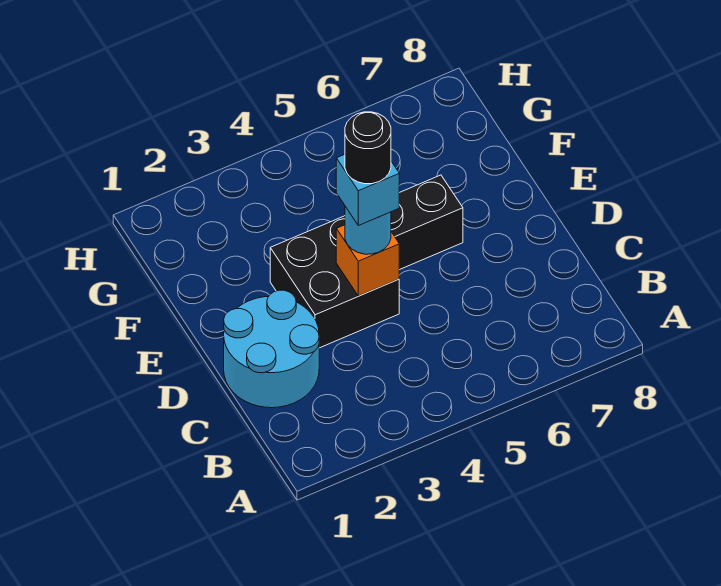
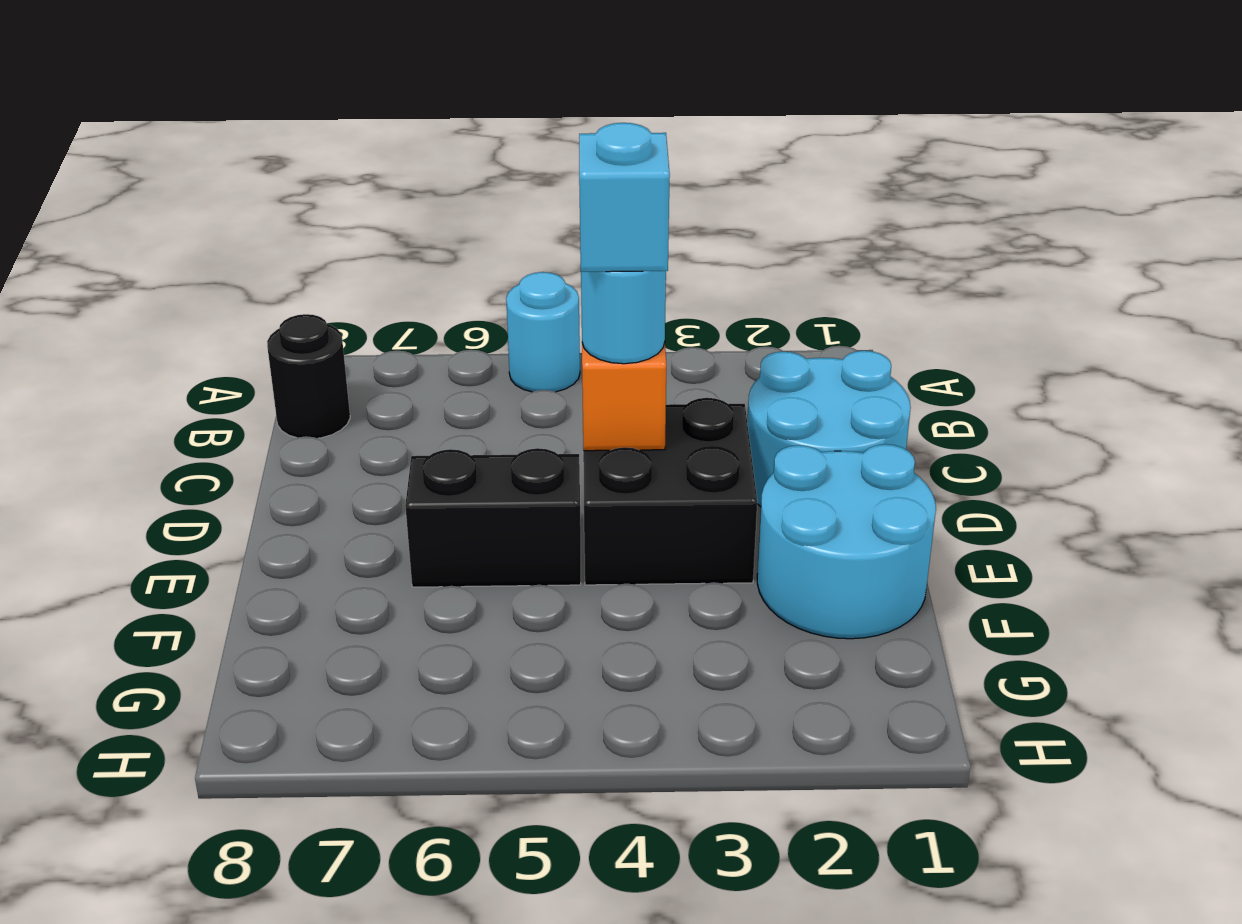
none -> cyan round brick A5 level 1
black round brick D4 level 5 -> black round brick B8 level 1
none -> cyan round brick E1:F2 level 1

